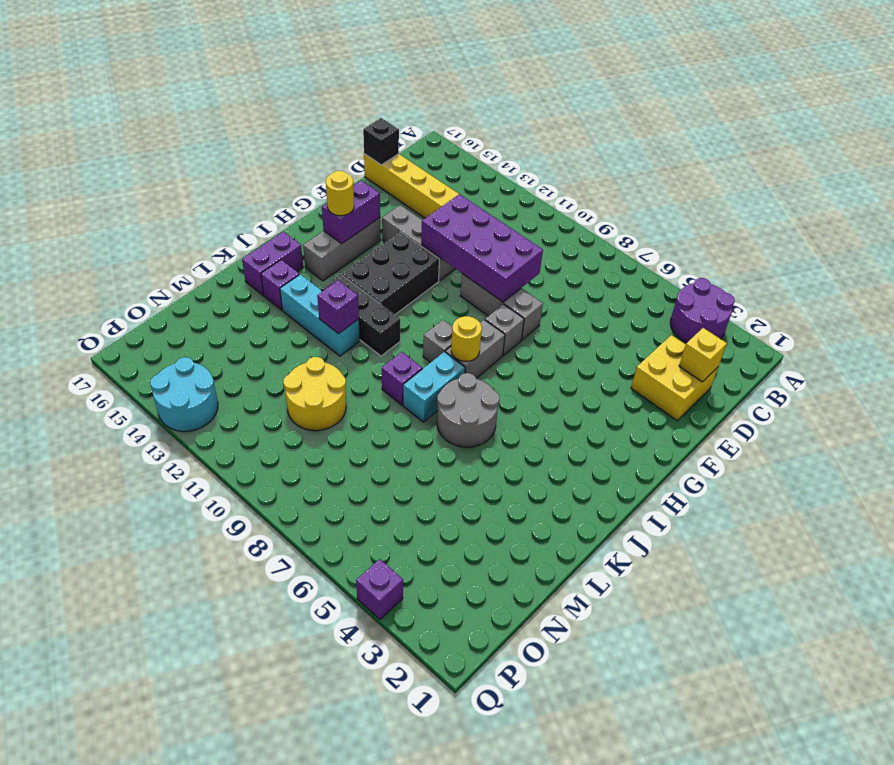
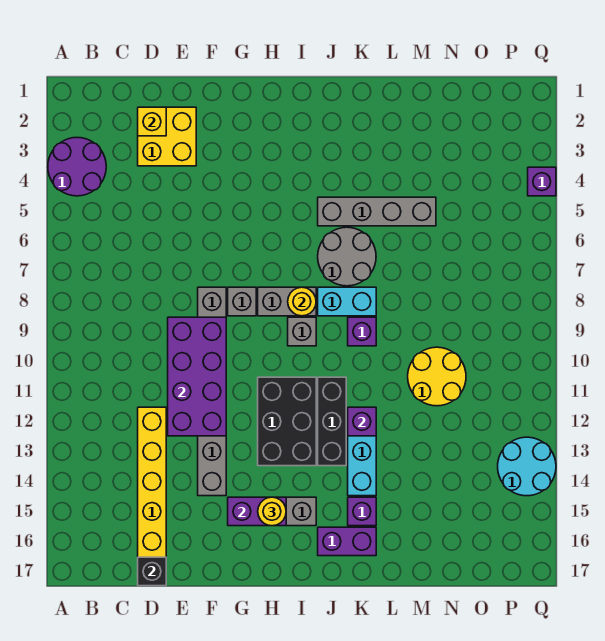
black brick G12:I13 level 1 -> black brick H11:I13 level 1
none -> grey brick J5:M5 level 1

